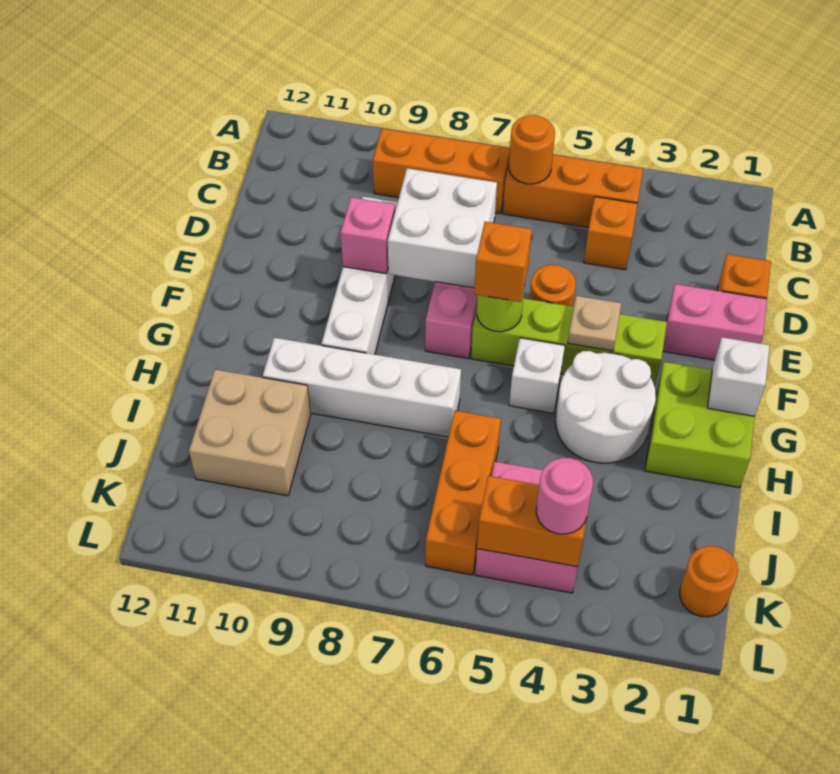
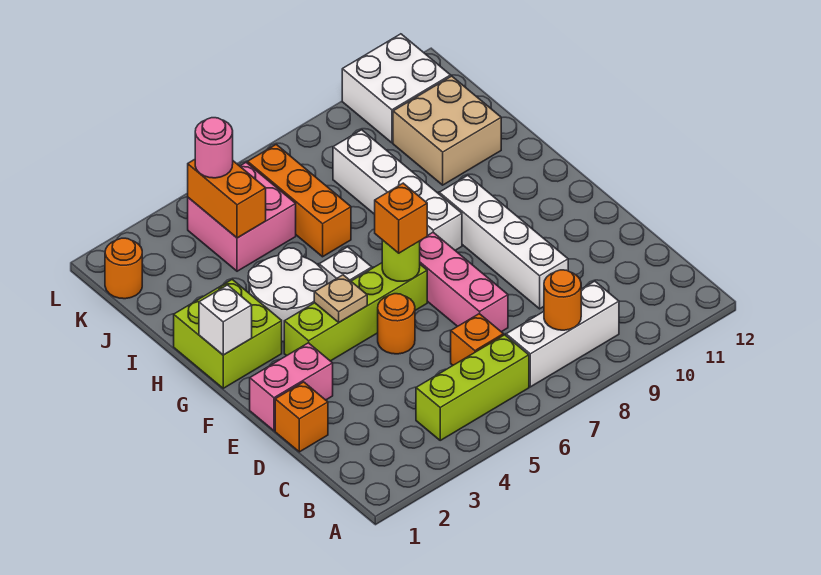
orange brick B4:B6 level 1 -> lime brick B4:B6 level 1
orange round brick B6 level 2 -> orange round brick B8 level 2
orange brick B7:B9 level 1 -> white brick B7:B9 level 1
orange brick C4 level 1 -> orange brick C6 level 1
white brick D7:E8 level 2 -> white brick K10:L11 level 1
pink brick E9 level 2 -> none
white brick H7:H10 level 1 -> white brick G8:J8 level 1
orange brick K4:K5 level 2 -> orange brick J4:K4 level 2

